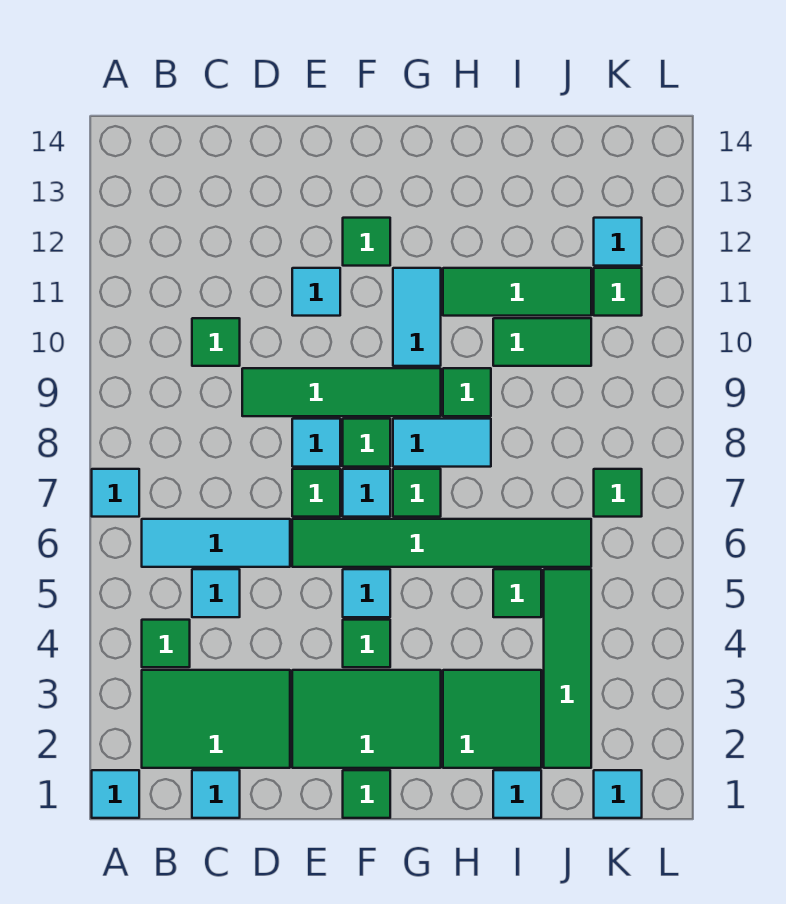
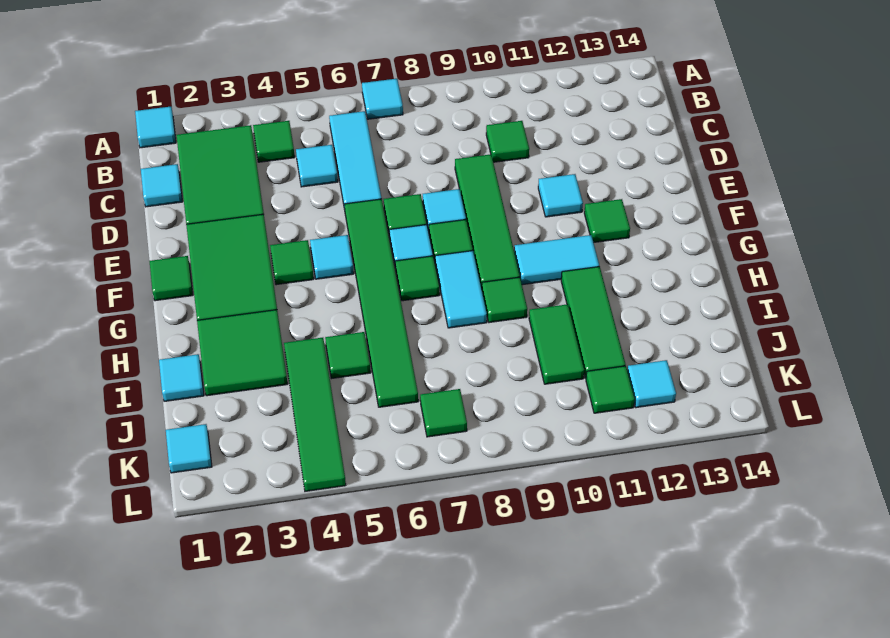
green tile J2:J5 level 1 -> green tile I4:L4 level 1

